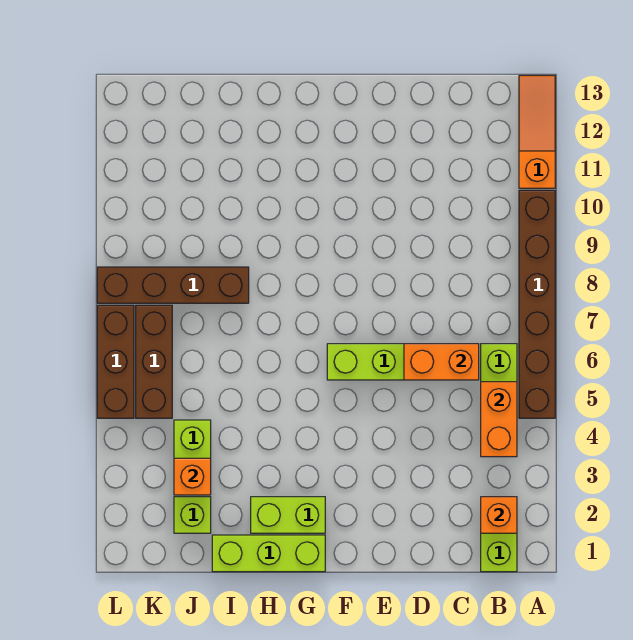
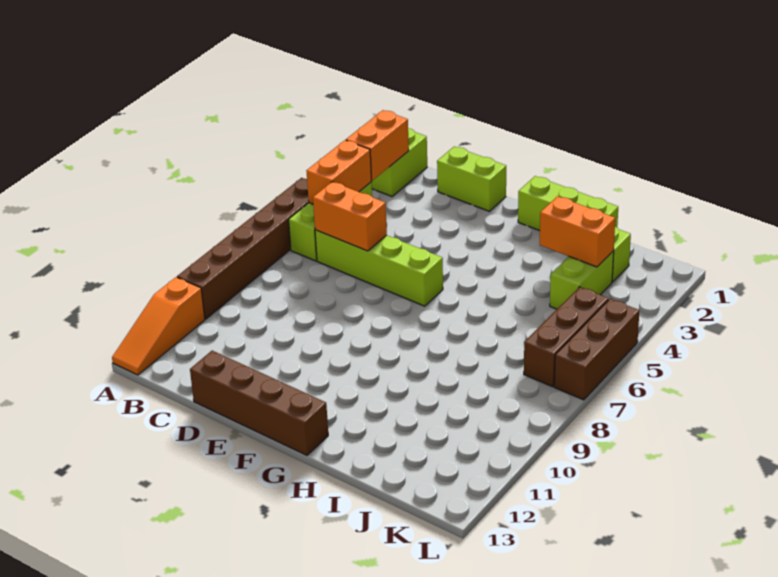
orange brick B2 level 2 -> orange brick B2:B3 level 2
lime brick G2:H2 level 1 -> lime brick D1:E1 level 1
brown brick I8:L8 level 1 -> brown brick D13:G13 level 1
orange brick J3 level 2 -> orange brick I3:J3 level 2

